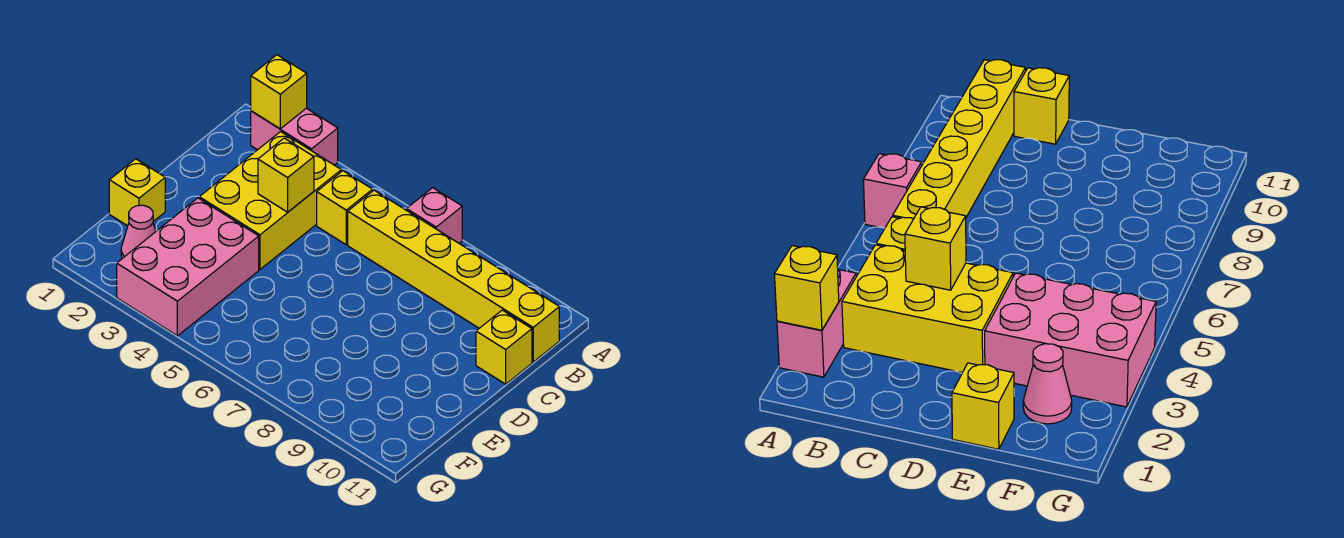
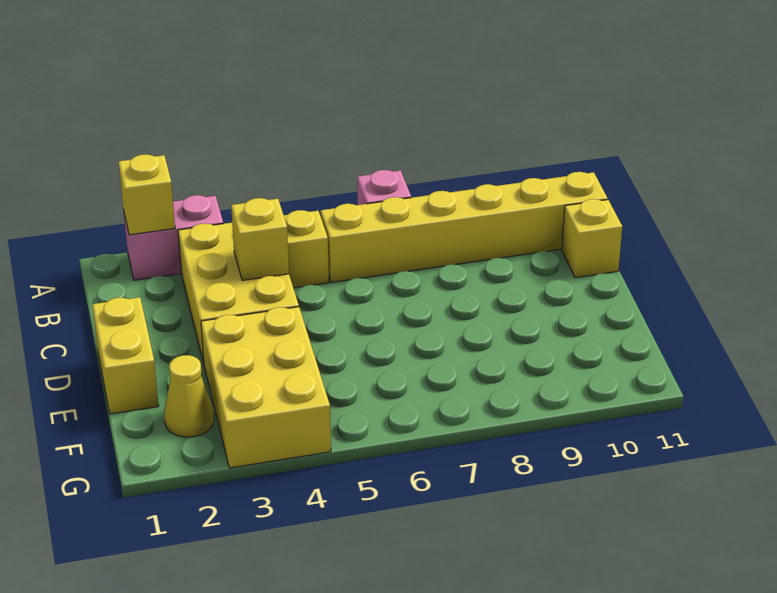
yellow brick E1 level 1 -> yellow brick D1:E1 level 1
pink brick E3:G4 level 1 -> yellow brick E3:G4 level 1
pink cone F2 level 1 -> yellow cone F2 level 1

